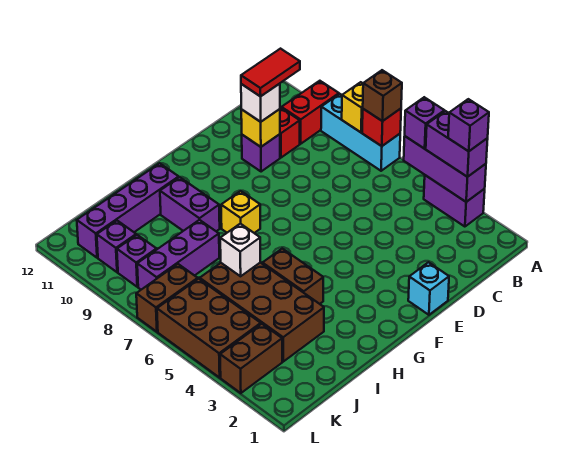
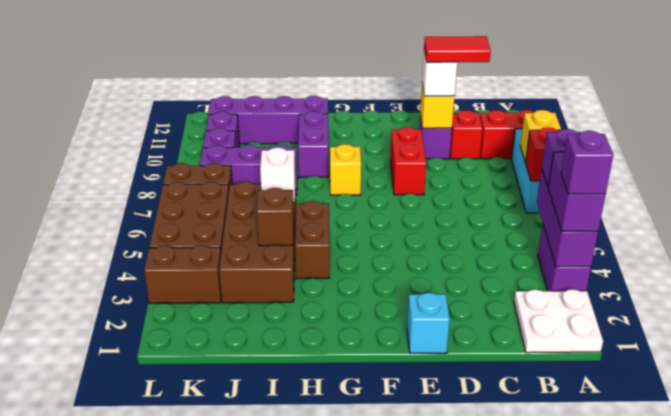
none -> white plate A1:B2 level 1
brown brick A7 level 3 -> brown brick I4 level 2
none -> red brick E8:E9 level 1

